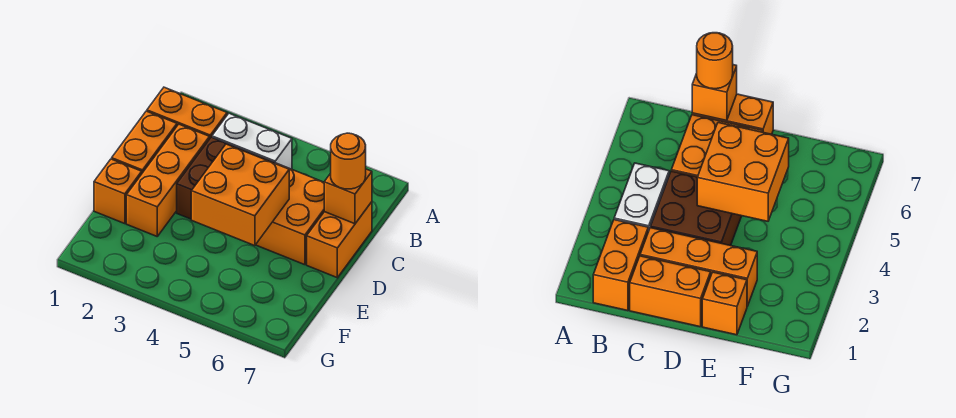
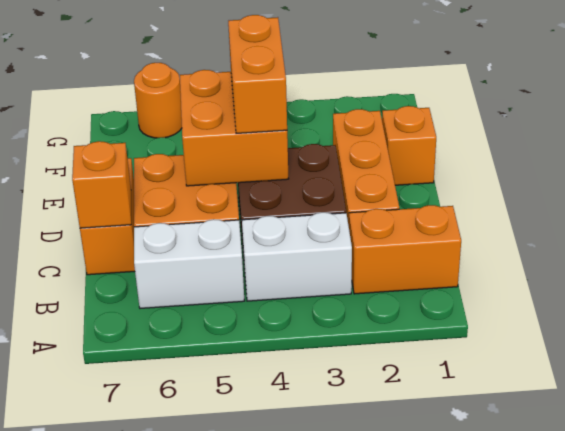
none -> white brick B5:B6 level 1
orange brick C1:D1 level 1 -> orange brick D4:E4 level 3
orange round brick C7 level 3 -> orange round brick G6 level 1

